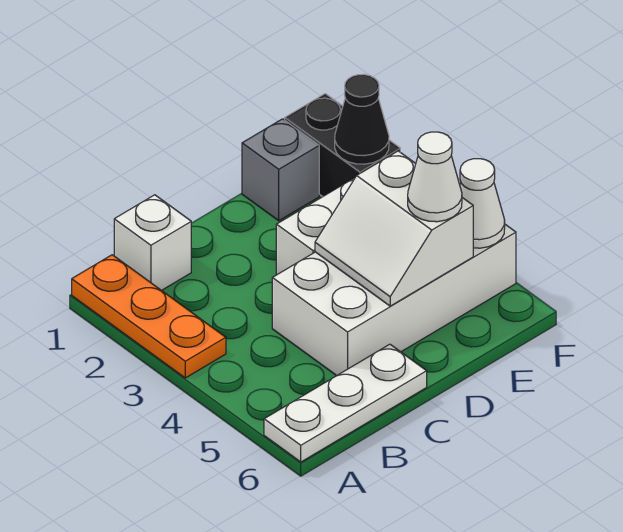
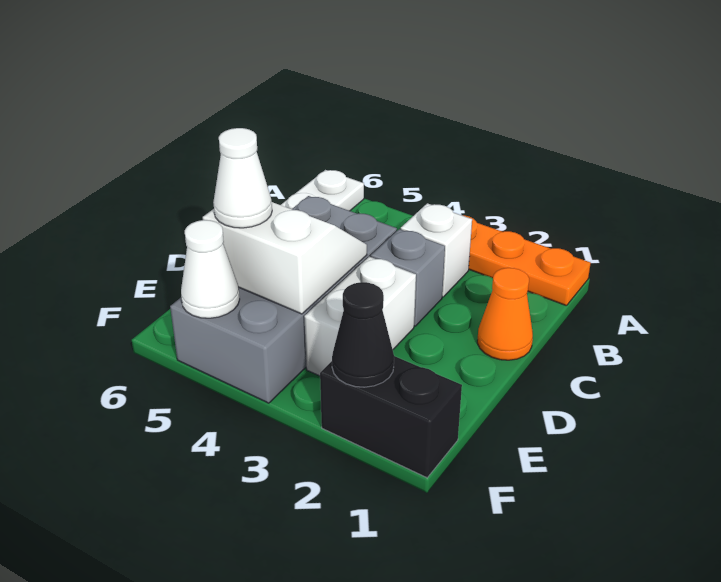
white brick B1 level 1 -> white brick B3 level 1
none -> orange cone C1 level 1
white brick C4:F5 level 1 -> grey brick C4:F5 level 1
grey brick E1 level 1 -> grey brick C3 level 1

